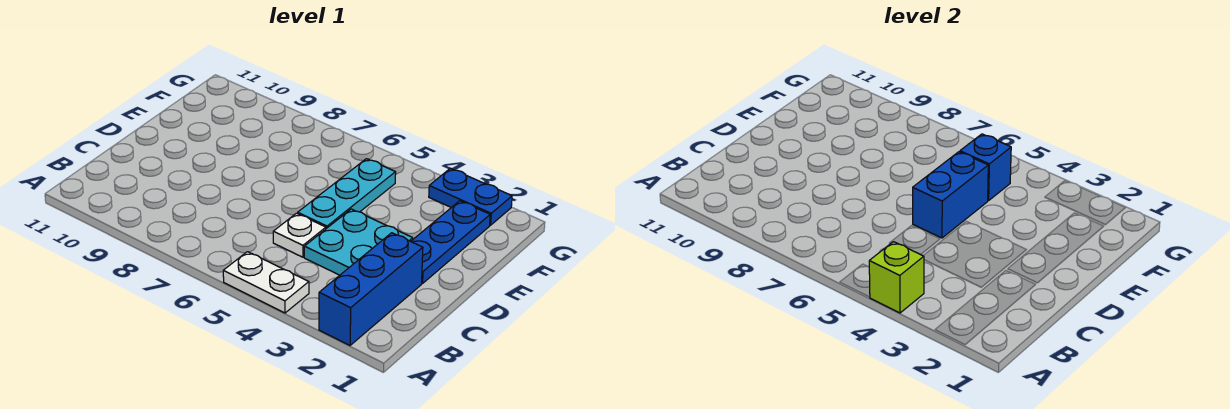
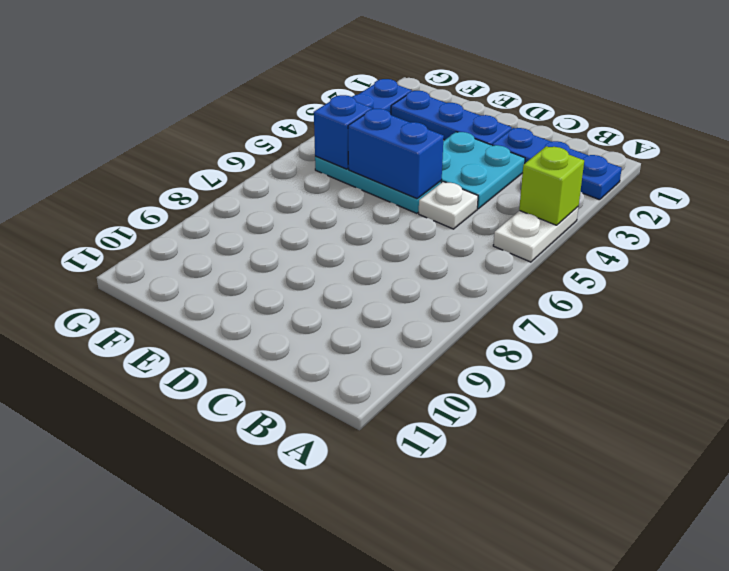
blue brick A2:C2 level 1 -> blue plate A2:C2 level 1

